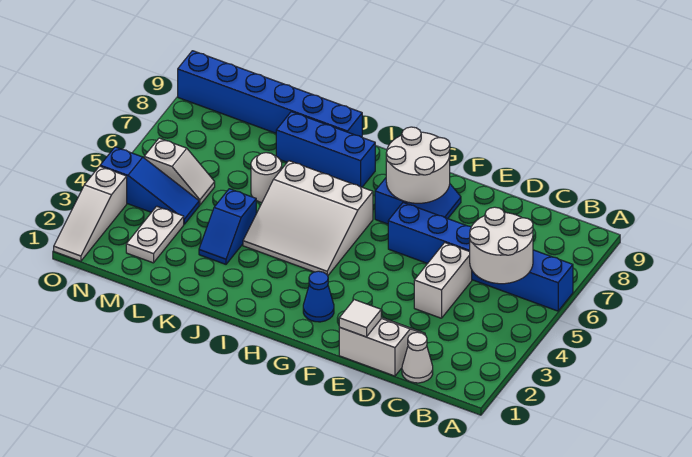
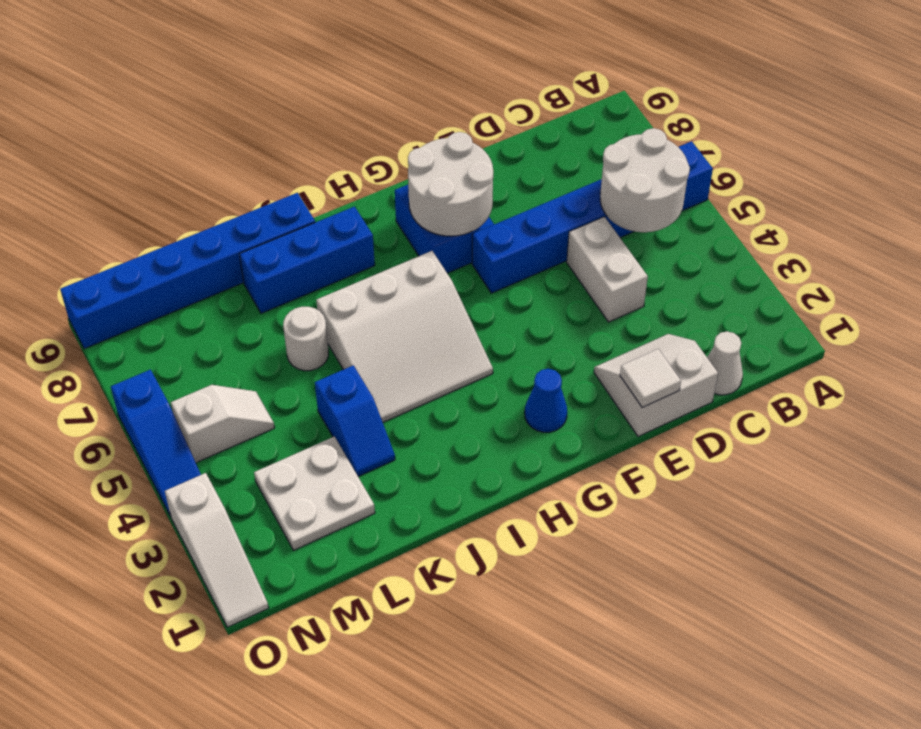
white plate M2:M3 level 1 -> white plate L2:M3 level 1
blue slope M4:O4 level 1 top O -> blue slope O4:O6 level 1 top 6

